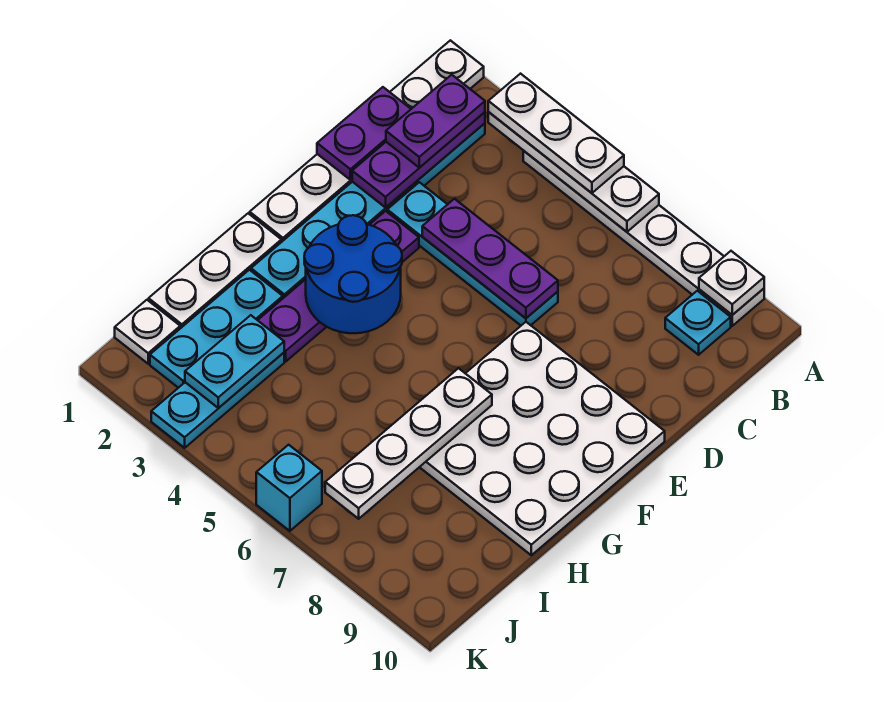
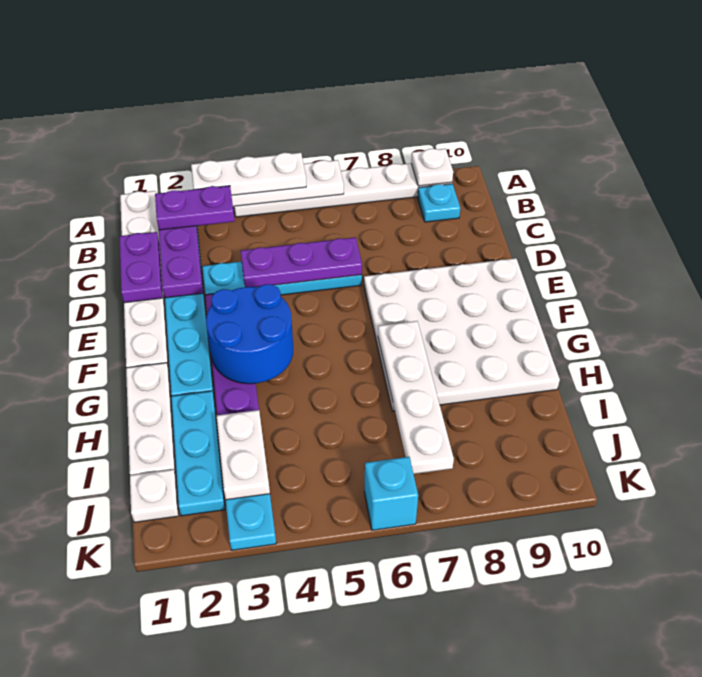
purple plate B2:C2 level 3 -> purple plate B2:B3 level 3
cyan plate I3:J3 level 2 -> white plate I3:J3 level 2

